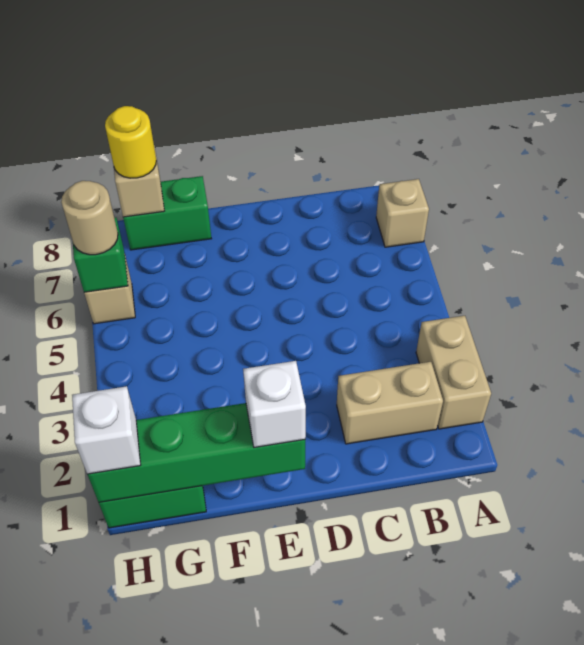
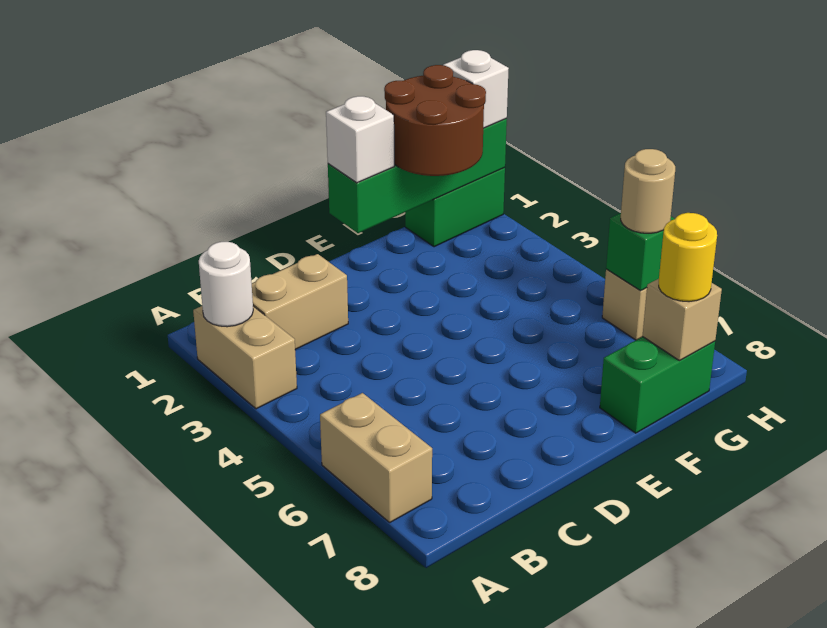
none -> white round brick A2 level 2
tan brick A7 level 1 -> tan brick A6:A7 level 1
none -> brown round brick F1:G2 level 3

